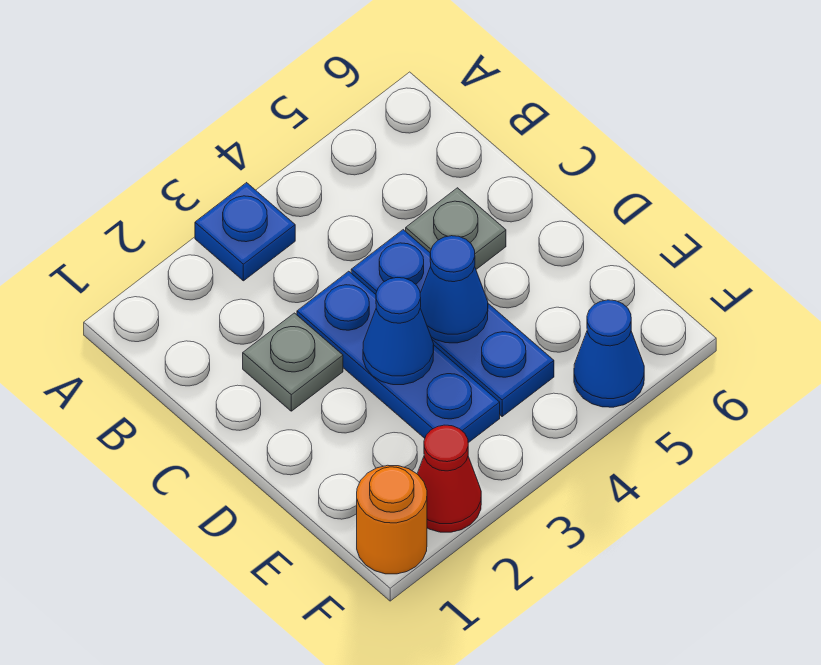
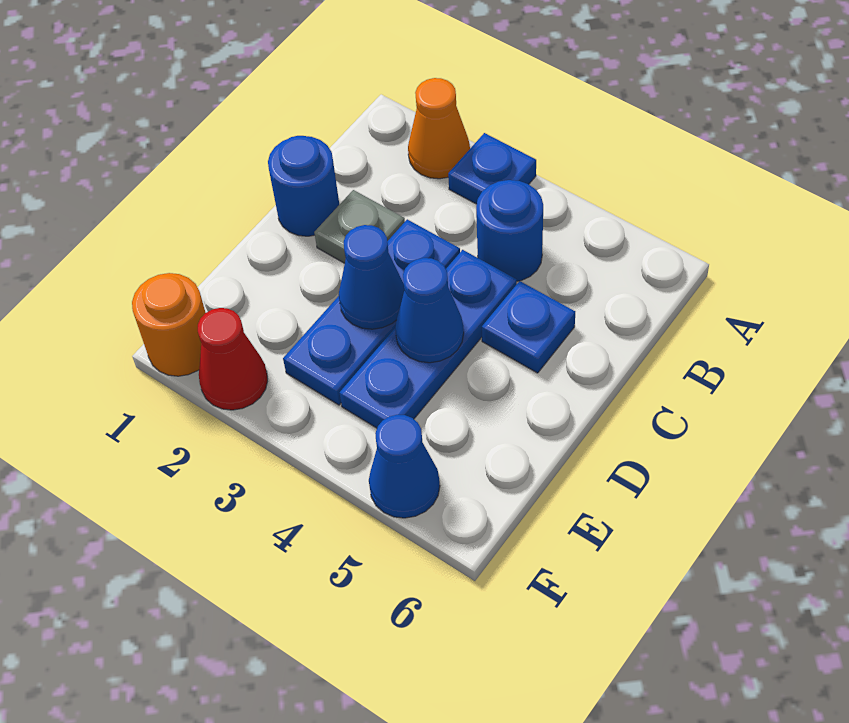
none -> orange cone A2 level 1
none -> blue round brick B4 level 1
none -> blue round brick C1 level 1
grey plate C5 level 1 -> blue plate C5 level 1

